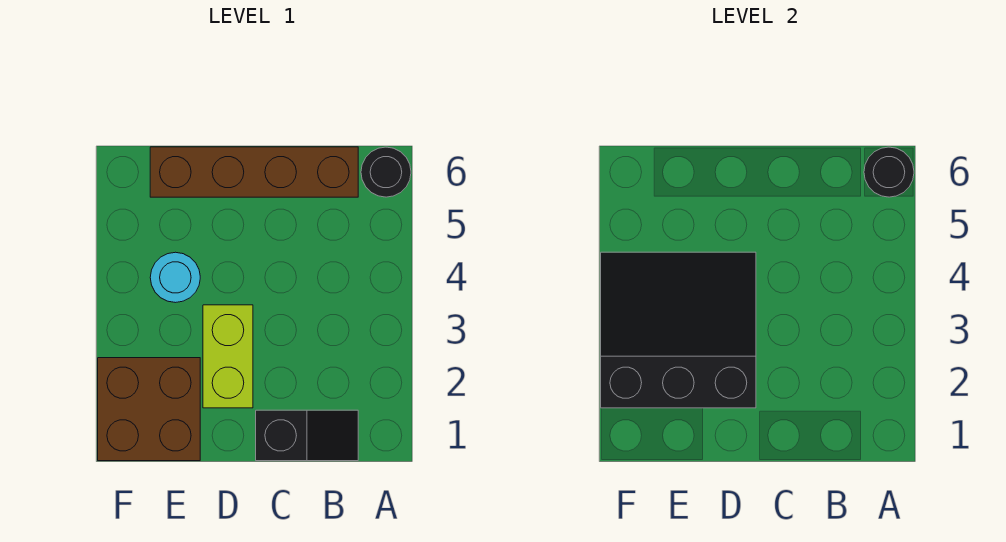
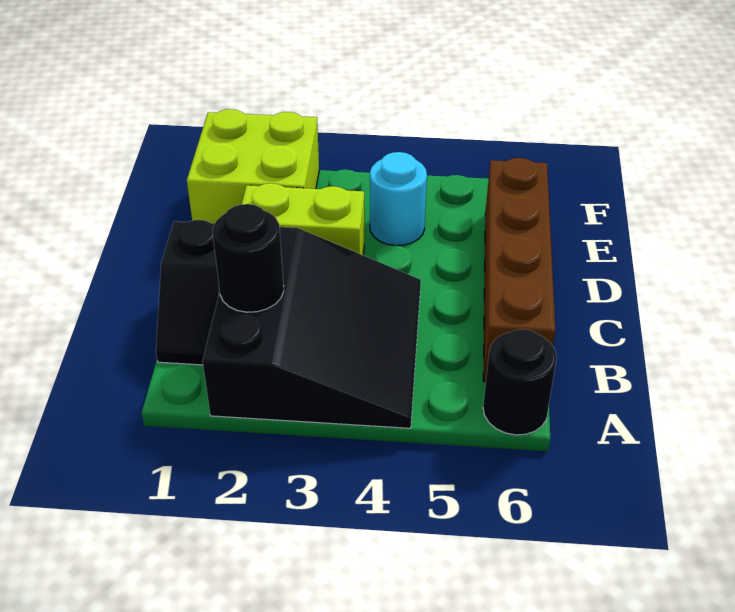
black round brick A6 level 2 -> black round brick B2 level 2
black slope D2:F4 level 2 top 2 -> black slope A2:C4 level 1 top 2
brown brick E1:F2 level 1 -> lime brick E1:F2 level 1

